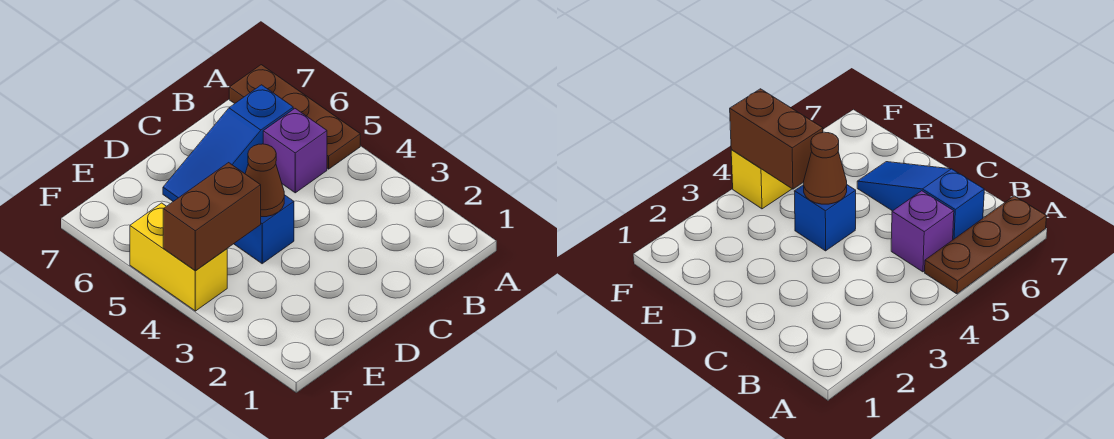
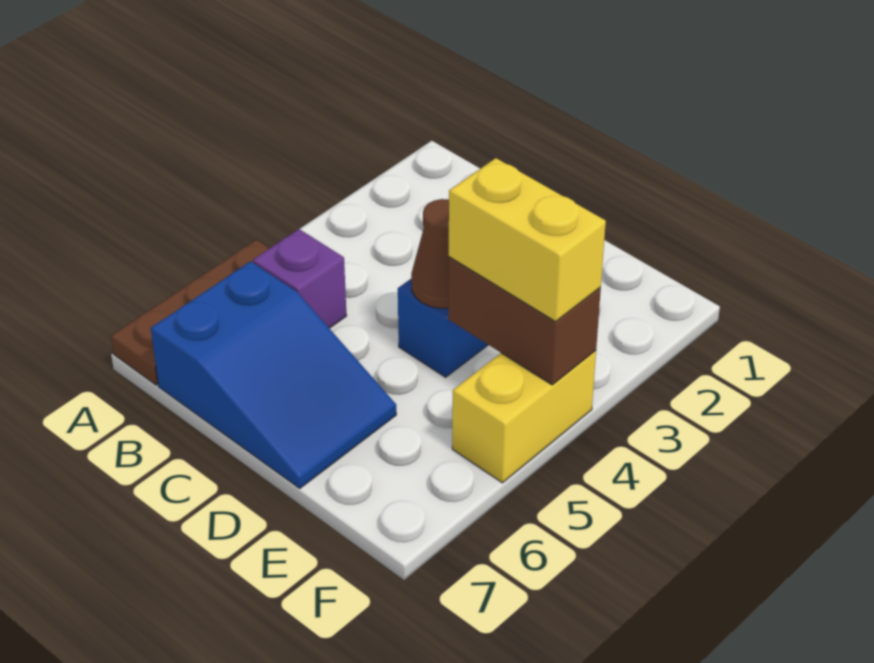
blue slope B6:D6 level 1 top B -> blue slope B6:D7 level 1 top B
none -> yellow brick E4:F4 level 3

